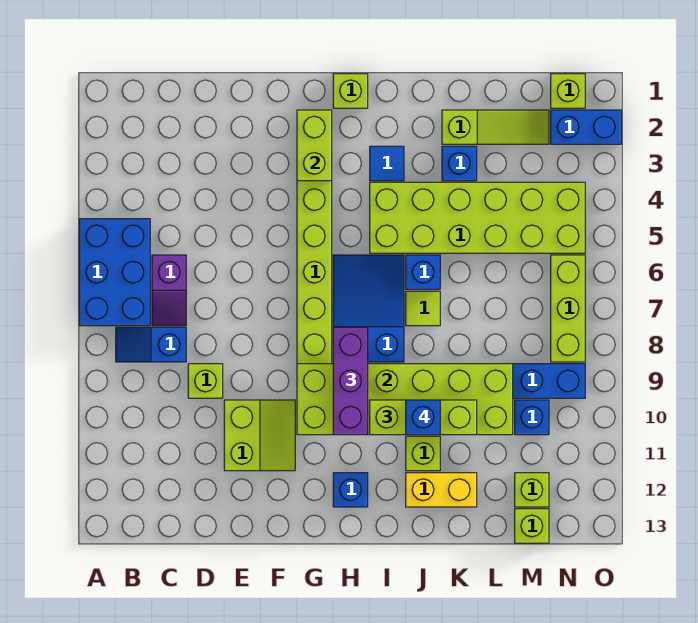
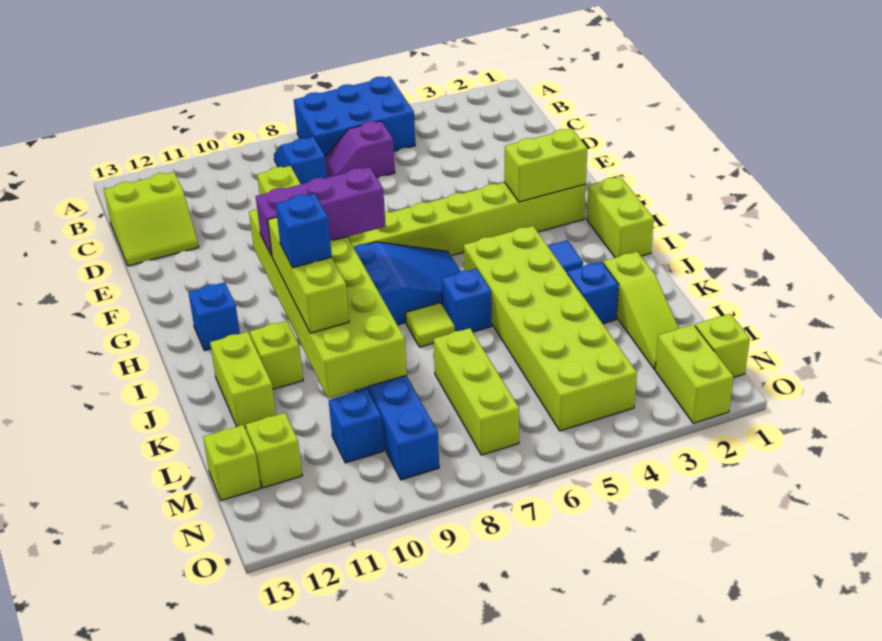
lime slope E10:F11 level 1 top E -> lime slope C12:D13 level 1 top C
lime brick H1 level 1 -> lime brick H1:I1 level 1
yellow brick J12:K12 level 1 -> lime brick J12:K12 level 1
blue brick N2:O2 level 1 -> lime brick N2:O2 level 1
lime brick N6:N8 level 1 -> lime brick L7:N7 level 1

